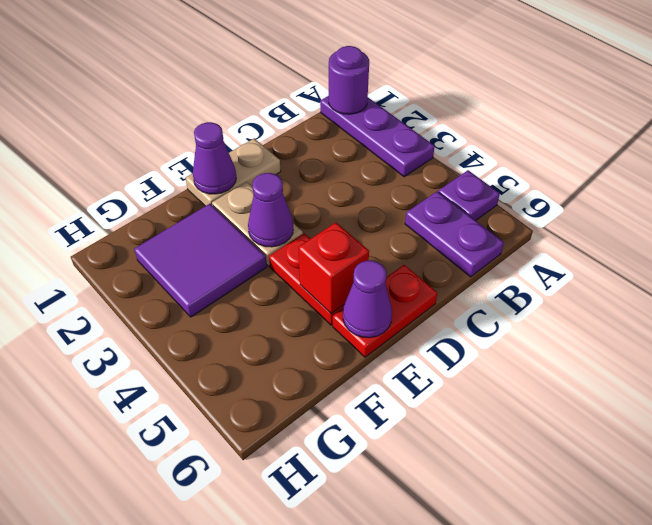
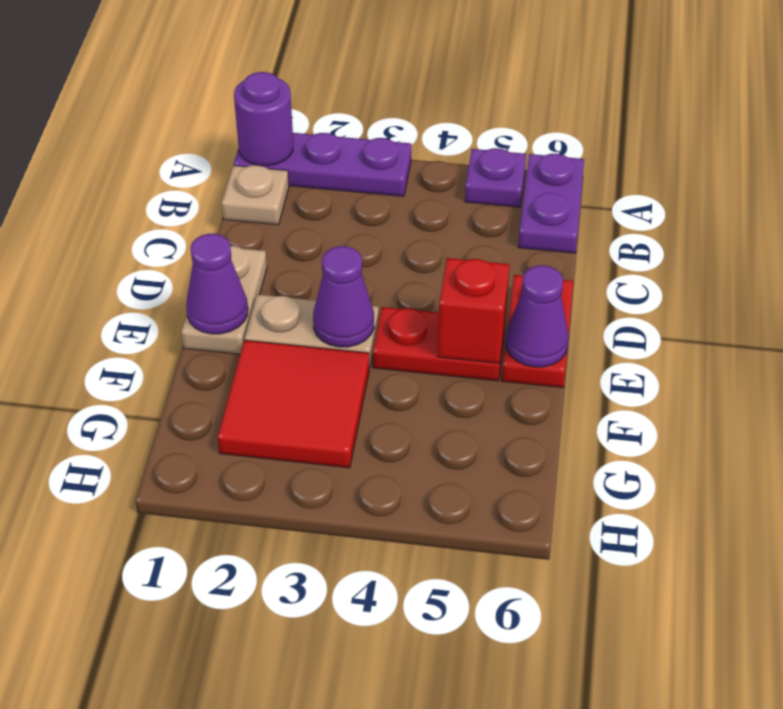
none -> tan plate B1 level 1
purple plate B5:B6 level 1 -> purple plate A6:B6 level 1
purple tile F2:G3 level 1 -> red tile F2:G3 level 1

